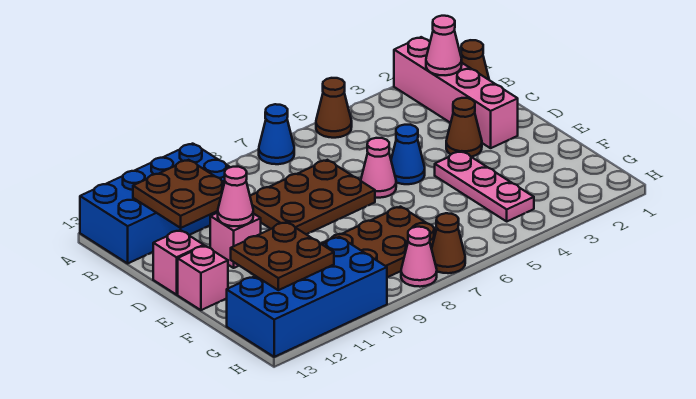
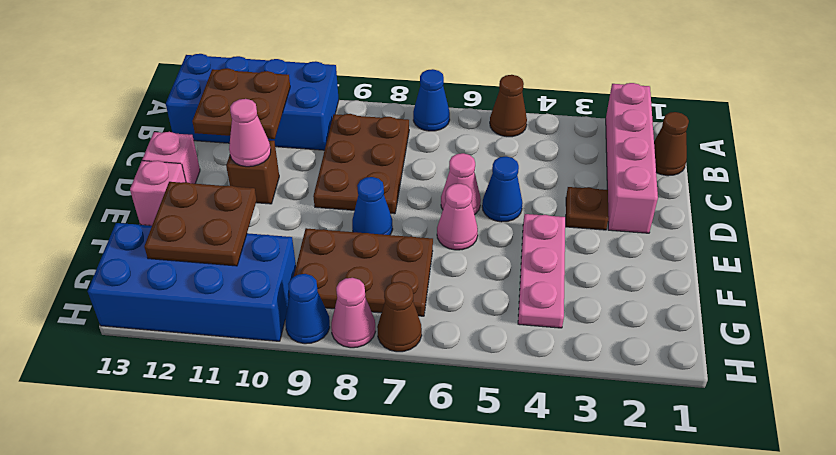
pink cone B2 level 2 -> pink cone E6 level 1
brown plate C7:D9 level 1 -> brown plate B8:D9 level 1
brown cone D3 level 1 -> brown plate D3 level 1
pink brick D11 level 1 -> brown brick D11 level 1
none -> blue cone E8 level 1
none -> blue cone H9 level 1

